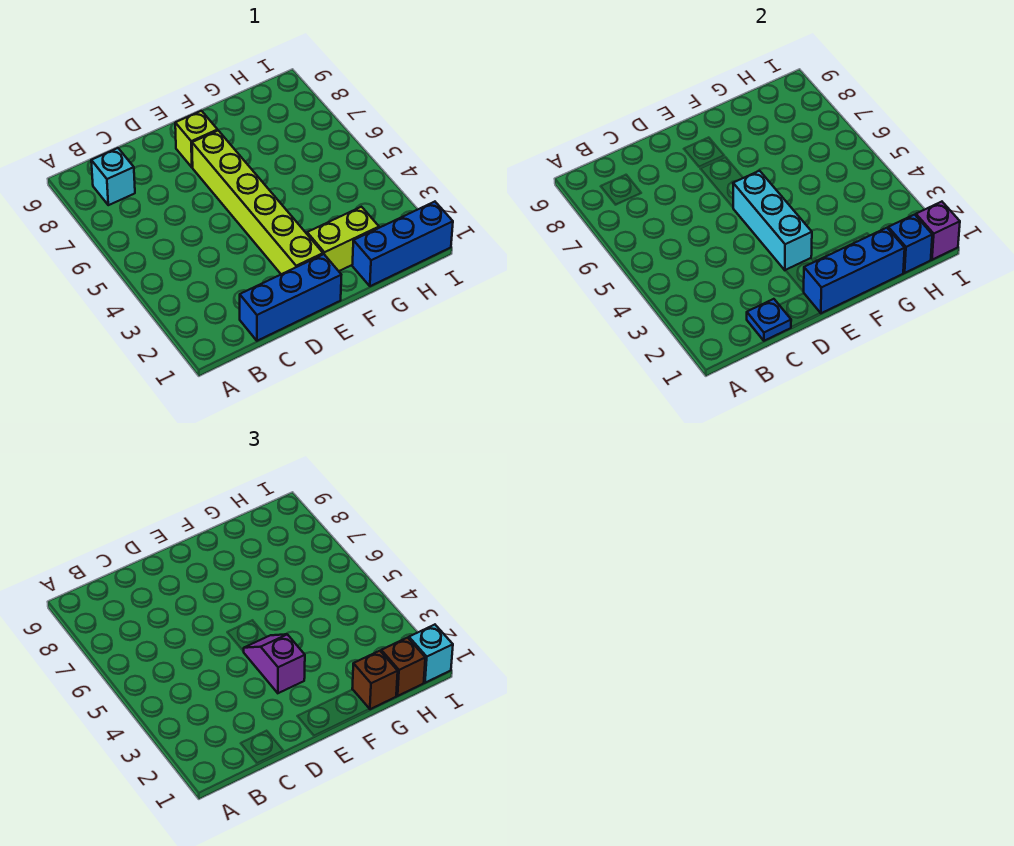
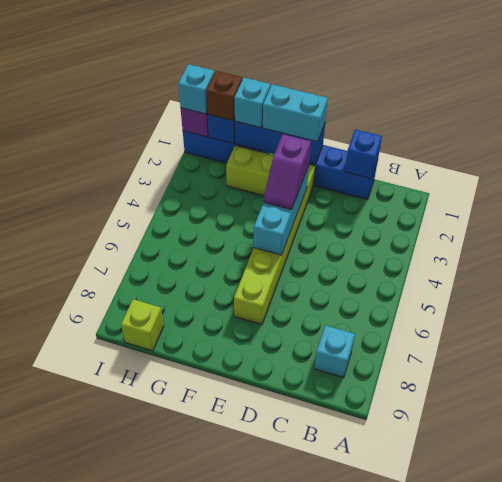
blue plate C1 level 2 -> blue brick C1 level 2
none -> cyan brick E1:F1 level 3
lime brick E8 level 1 -> lime brick H9 level 1
brown brick G1 level 3 -> cyan brick G1 level 3

